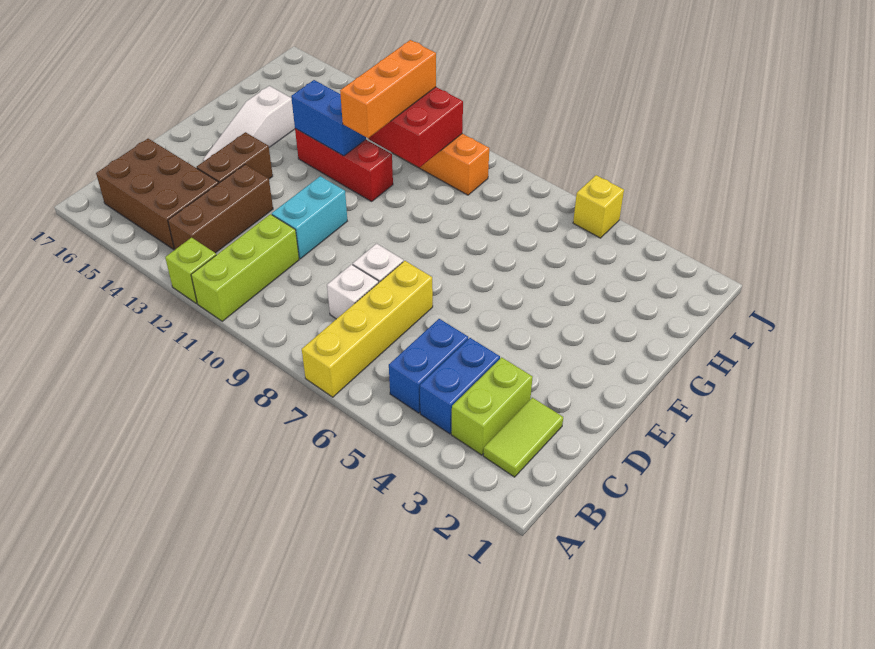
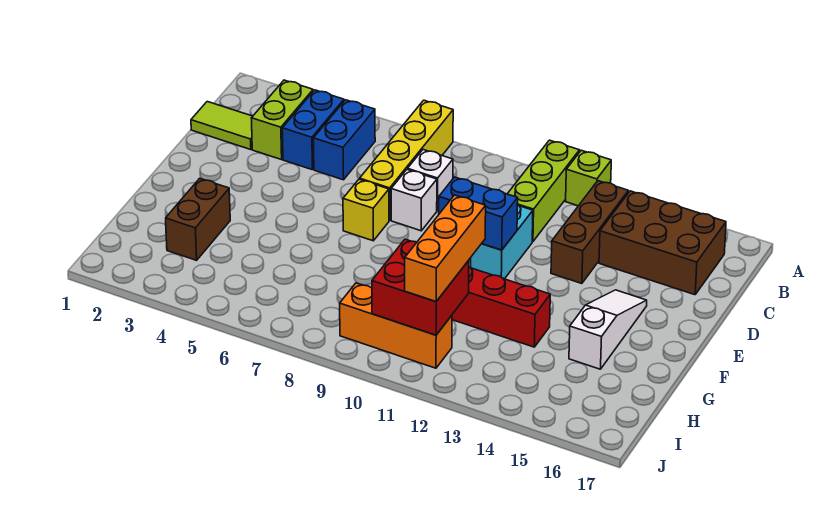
lime tile B2:C2 level 1 -> lime tile C1:C2 level 1
brown brick D14:E14 level 1 -> brown brick G3:H3 level 1
blue brick G12:G13 level 2 -> blue brick E10:E11 level 2
yellow brick J5 level 1 -> yellow brick E7 level 1

